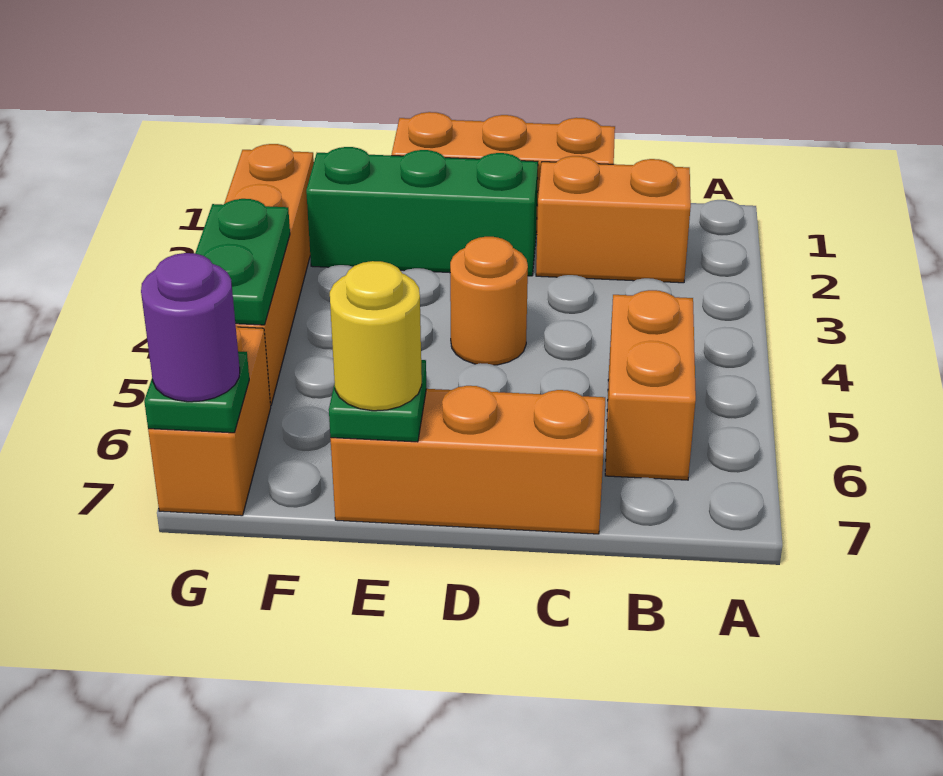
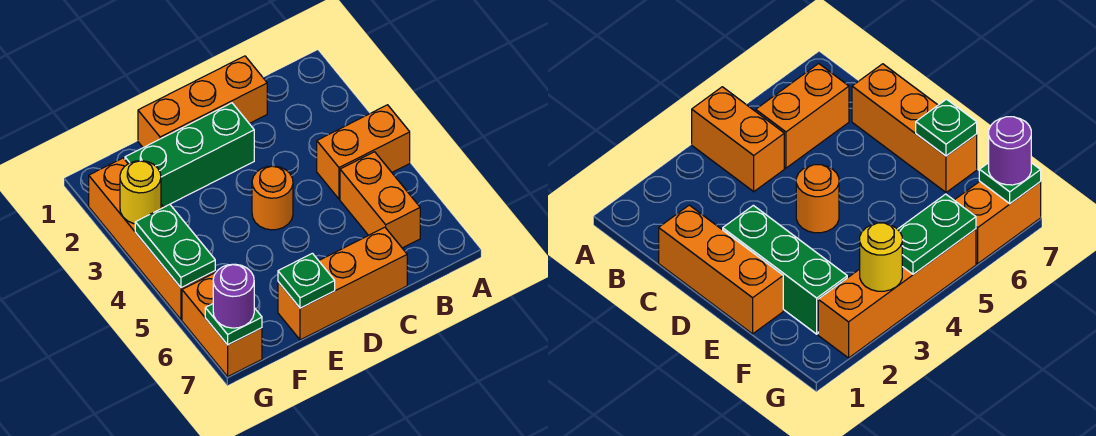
orange brick B2:C2 level 1 -> orange brick A4:B4 level 1
yellow round brick E7 level 3 -> yellow round brick G3 level 2

